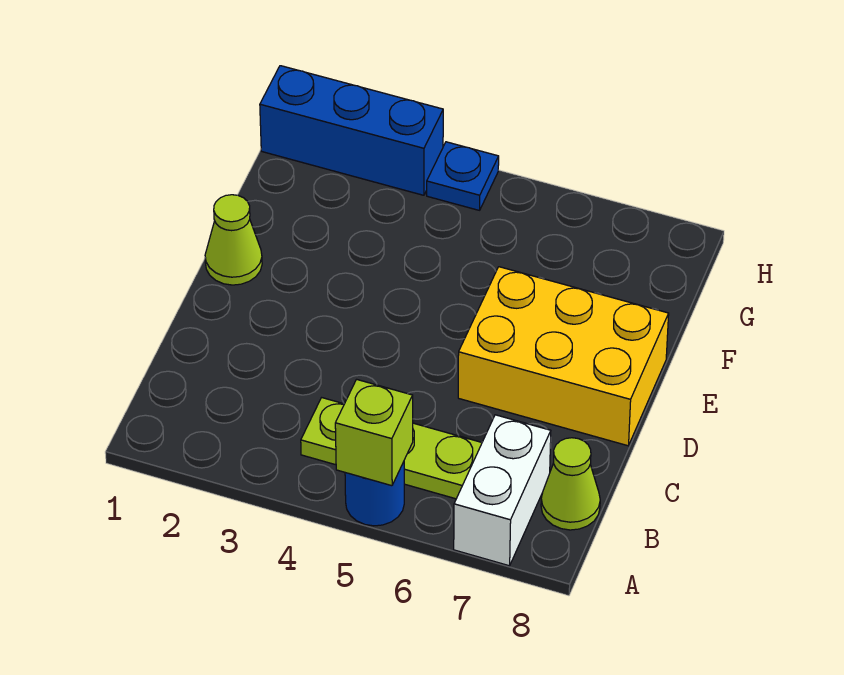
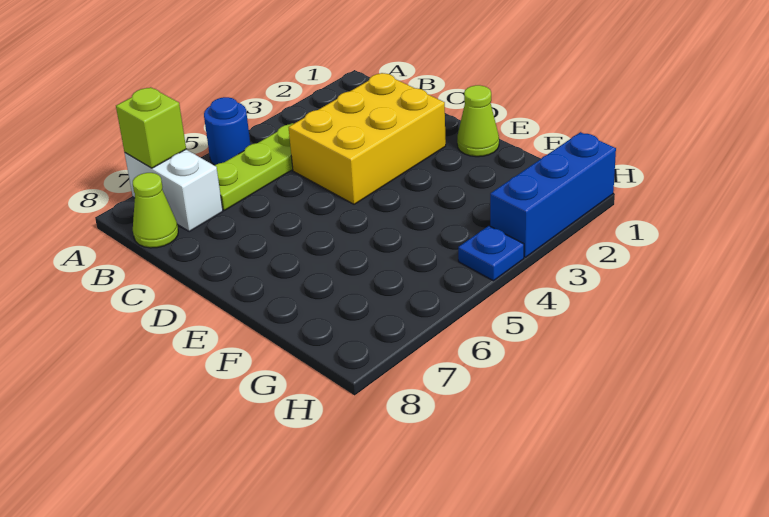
lime brick A5 level 2 -> lime brick A7 level 2
yellow brick D6:E8 level 1 -> yellow brick C2:D4 level 1

